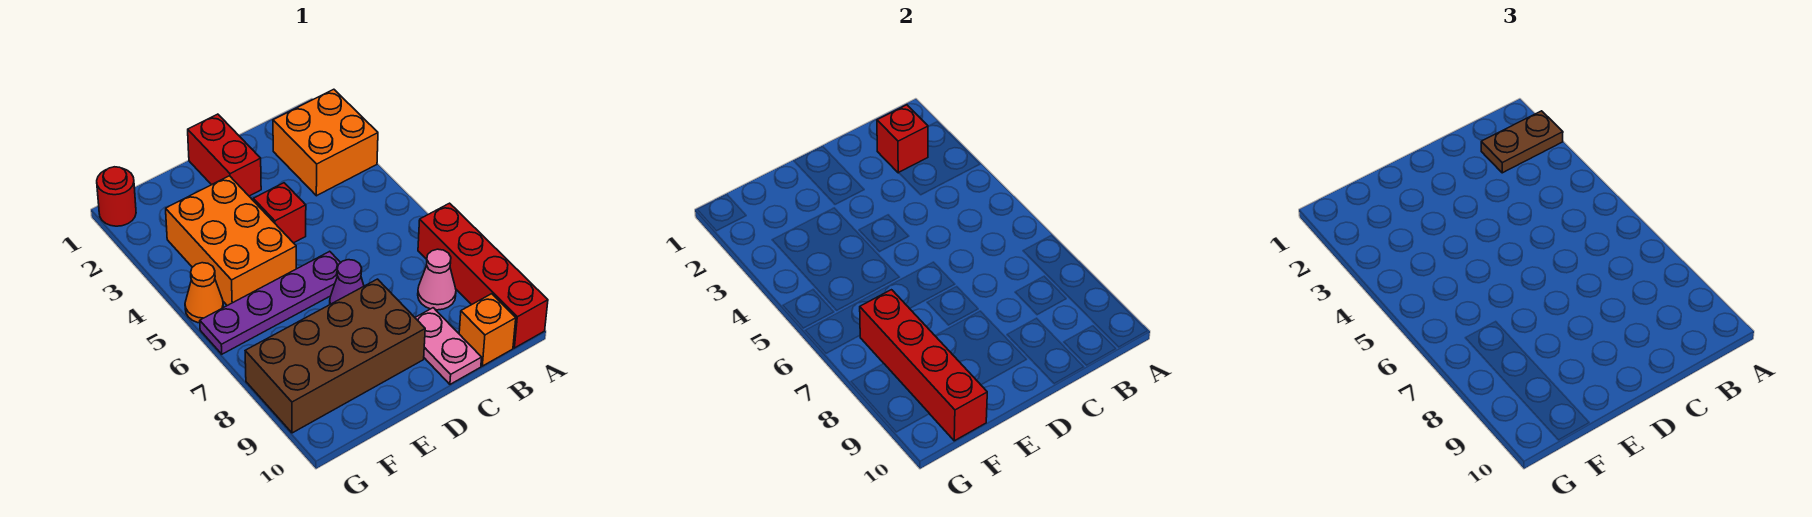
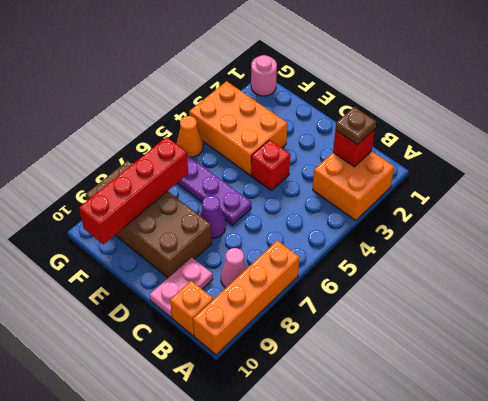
brown plate A2:B2 level 3 -> brown plate B2 level 3
red brick A7:A10 level 1 -> orange brick A7:A10 level 1
red brick D1:D2 level 1 -> none
orange brick E3:F5 level 1 -> orange brick E3:G4 level 1
red round brick G1 level 1 -> pink round brick G1 level 1

